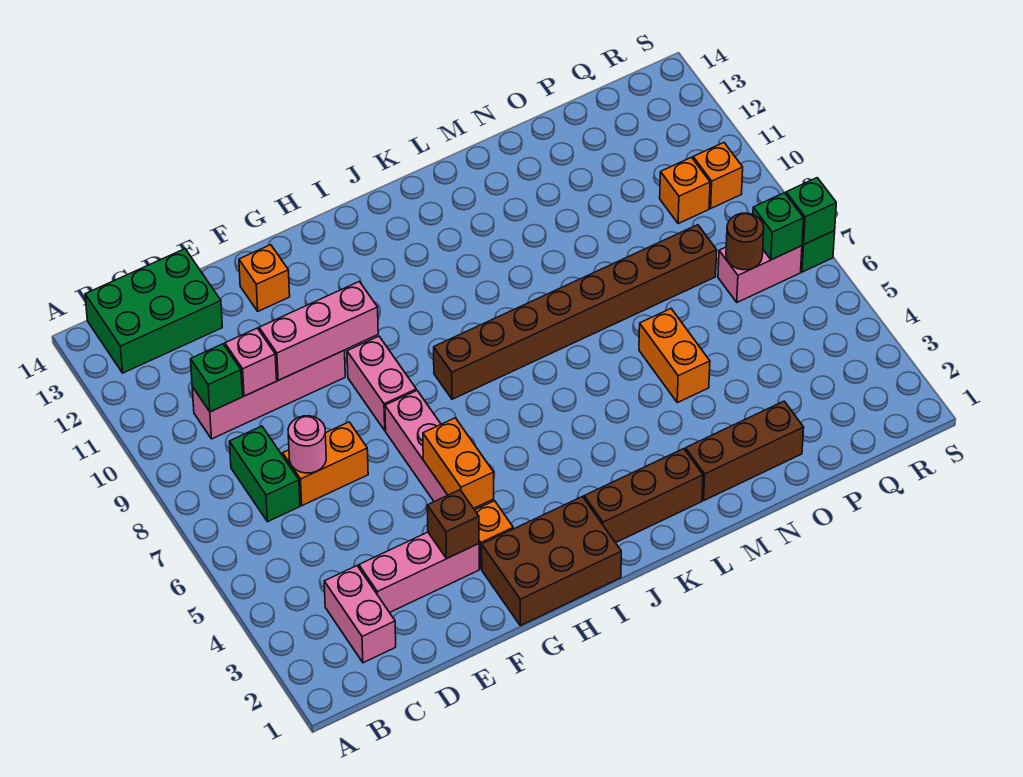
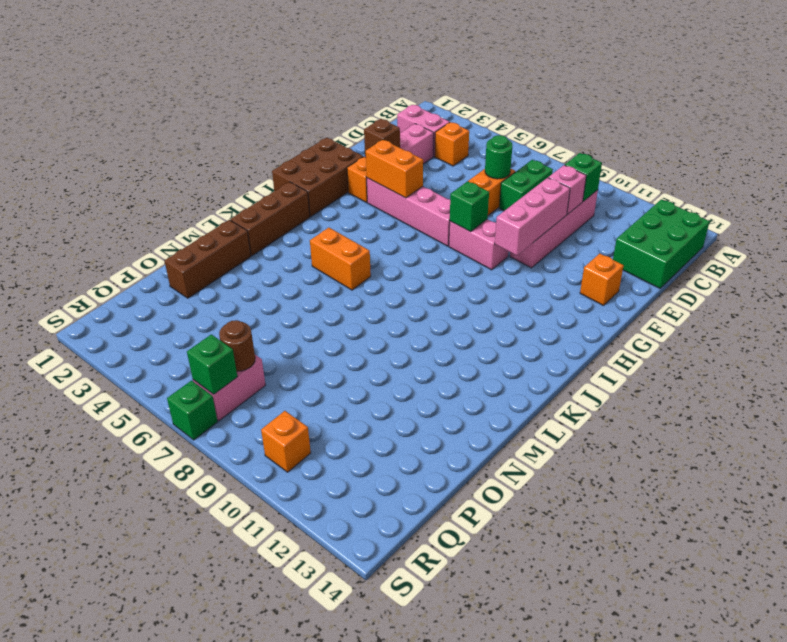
green brick C7:C8 level 1 -> green brick C8:D8 level 1
pink round brick D7 level 2 -> green round brick D7 level 2
brown brick I8:P8 level 1 -> none
orange brick N5:N6 level 1 -> orange brick K5:K6 level 1
orange brick Q10 level 1 -> orange brick C4 level 1
green brick S7 level 2 -> green brick G8 level 2

